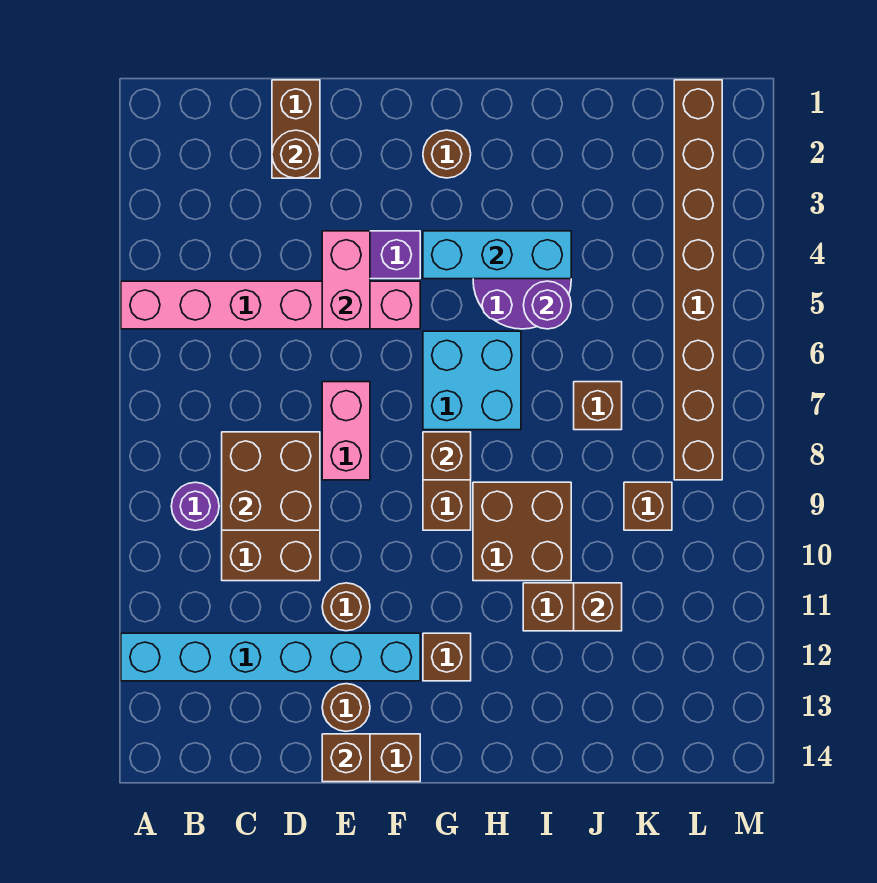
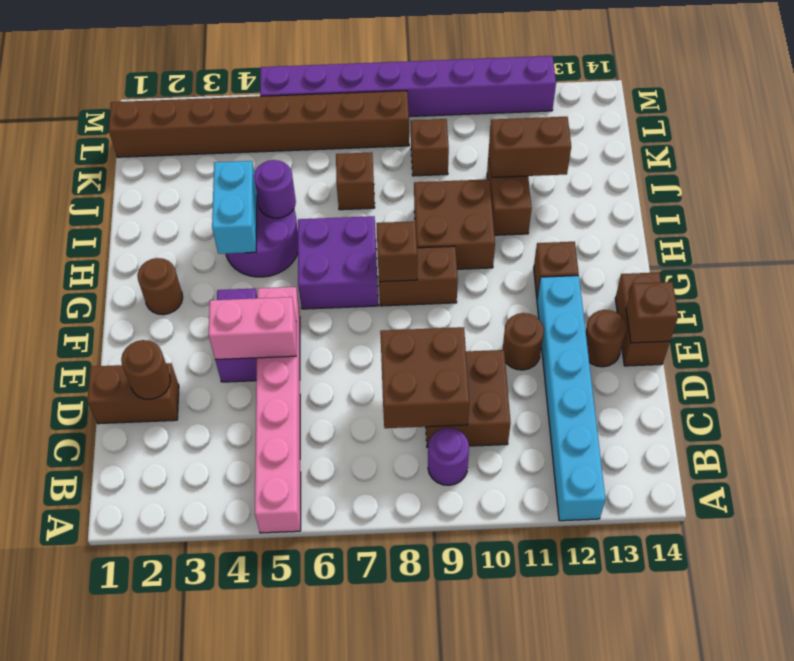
pink brick E7:E8 level 1 -> none
cyan brick G4:I4 level 2 -> cyan brick H4:I4 level 2
cyan brick G6:H7 level 1 -> purple brick G6:H7 level 1
brown brick J11 level 2 -> brown brick J11:J12 level 2
none -> purple brick M5:M12 level 1

